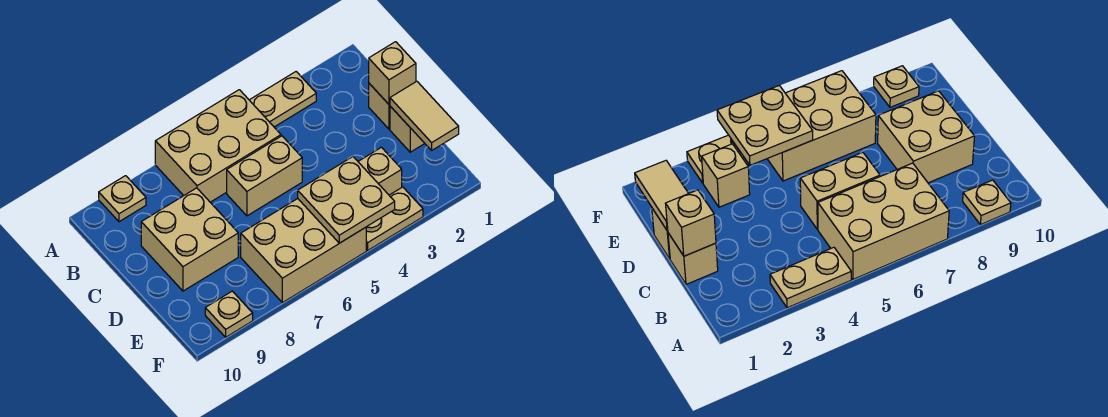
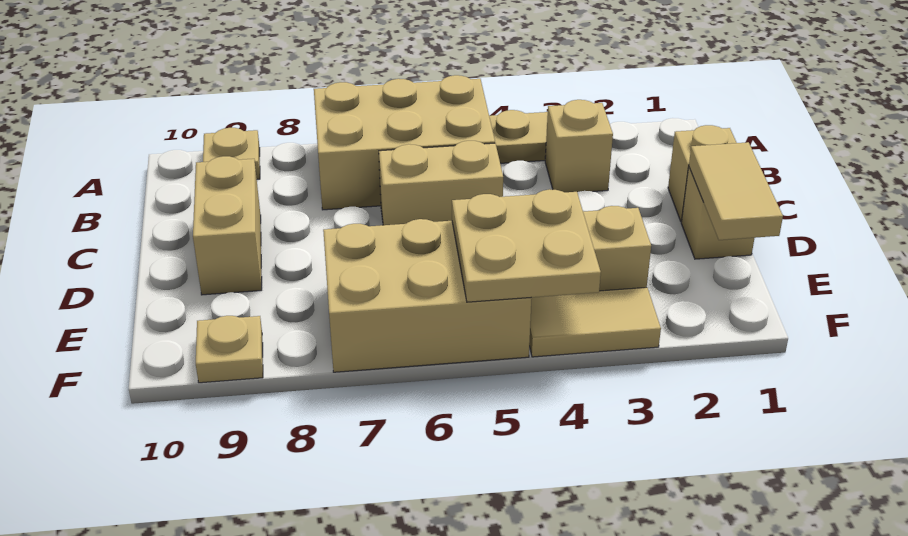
tan brick C1 level 2 -> tan brick B3 level 1
tan brick C8:D9 level 1 -> tan brick C9:D9 level 1
tan plate F3:F4 level 1 -> tan tile F3:F4 level 1

